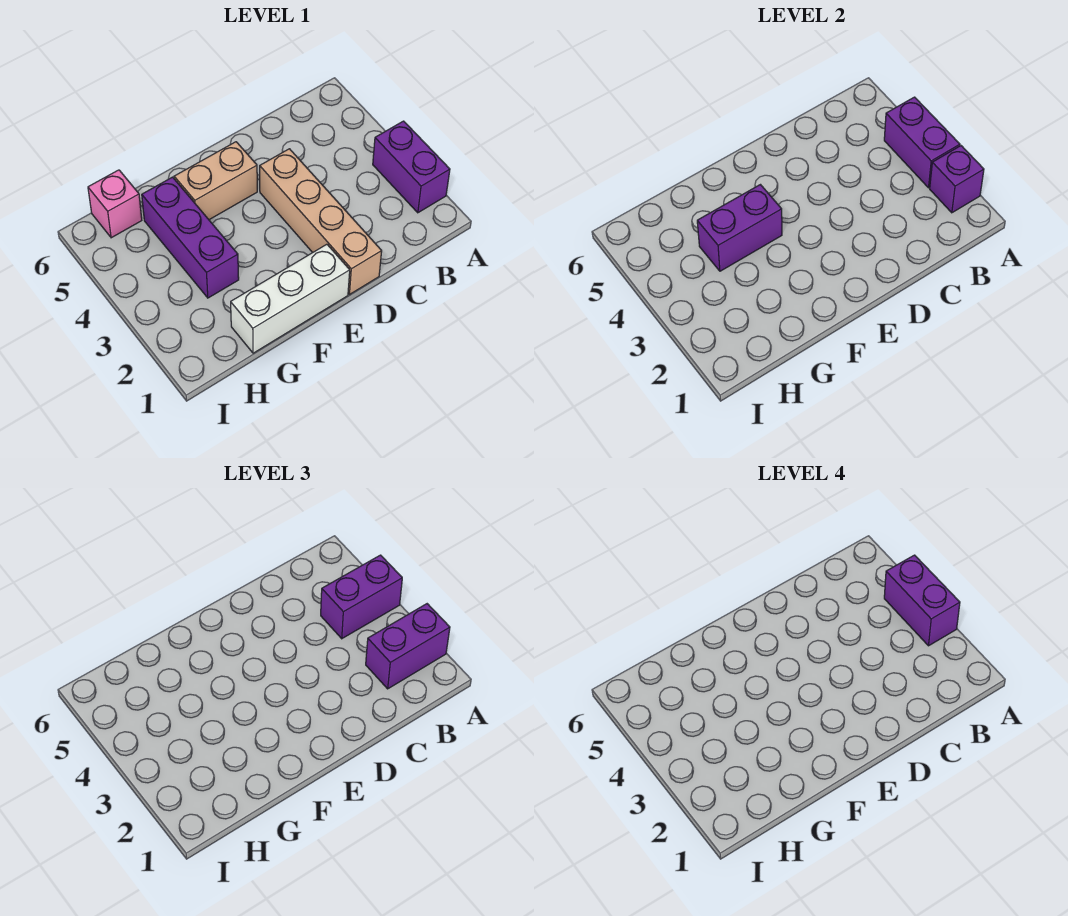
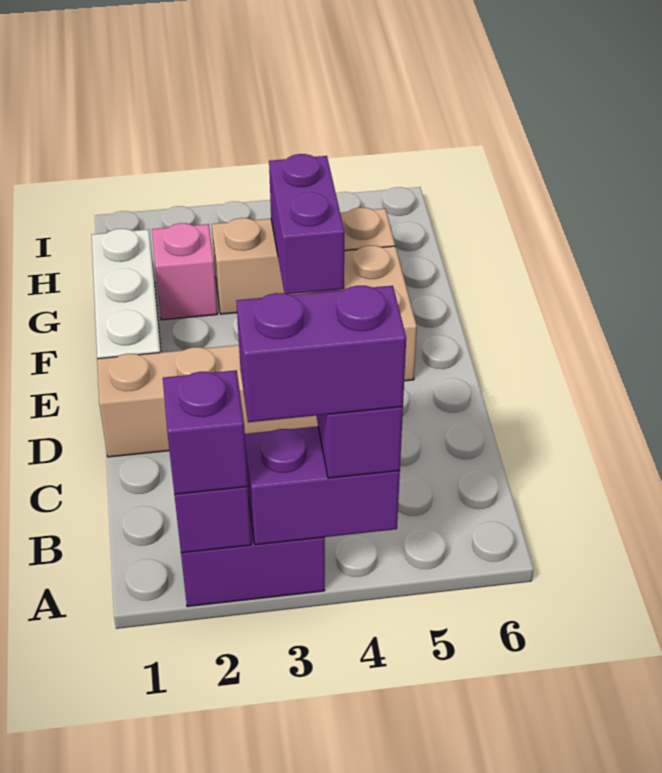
purple brick A2:B2 level 3 -> purple brick A2 level 3
purple brick G3:G5 level 1 -> tan brick G3:G5 level 1
pink brick H6 level 1 -> pink brick G2 level 1

